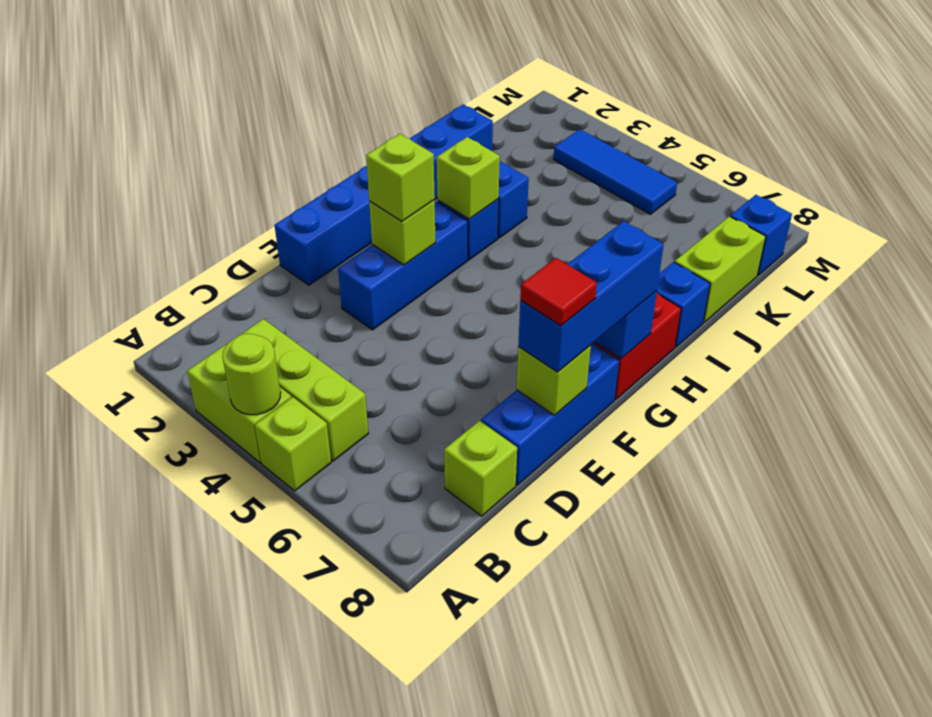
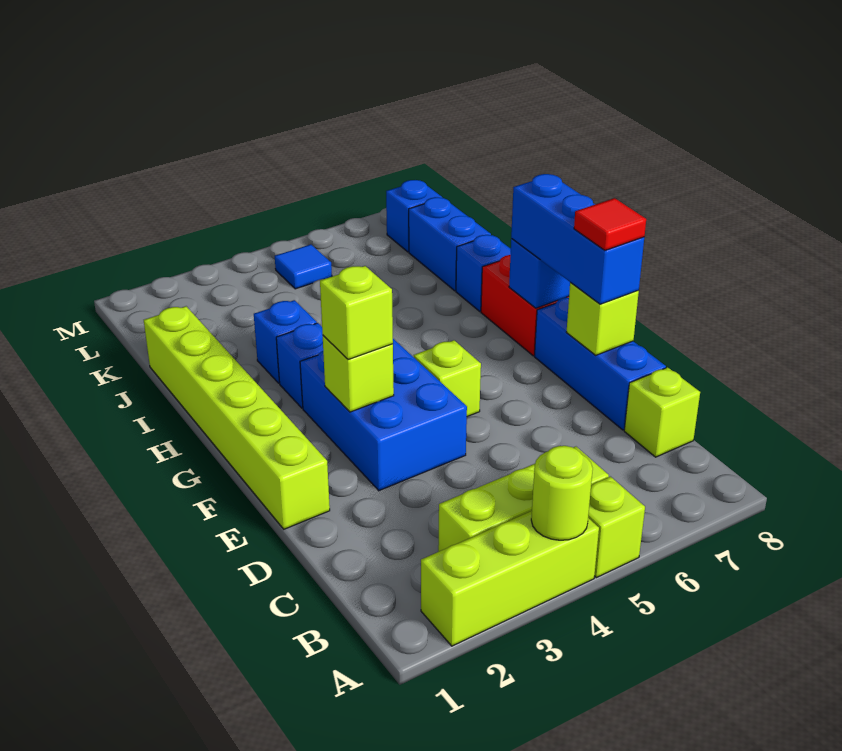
lime brick A3:A4 level 1 -> lime brick A2:A4 level 1
blue brick E1:J1 level 1 -> lime brick E1:J1 level 1
blue brick E3:G3 level 1 -> blue brick E3:G4 level 1
lime brick H3 level 2 -> lime brick F5 level 1
lime brick J8:K8 level 1 -> blue brick J8:K8 level 1
blue tile L3:L5 level 1 -> blue tile L5 level 1

